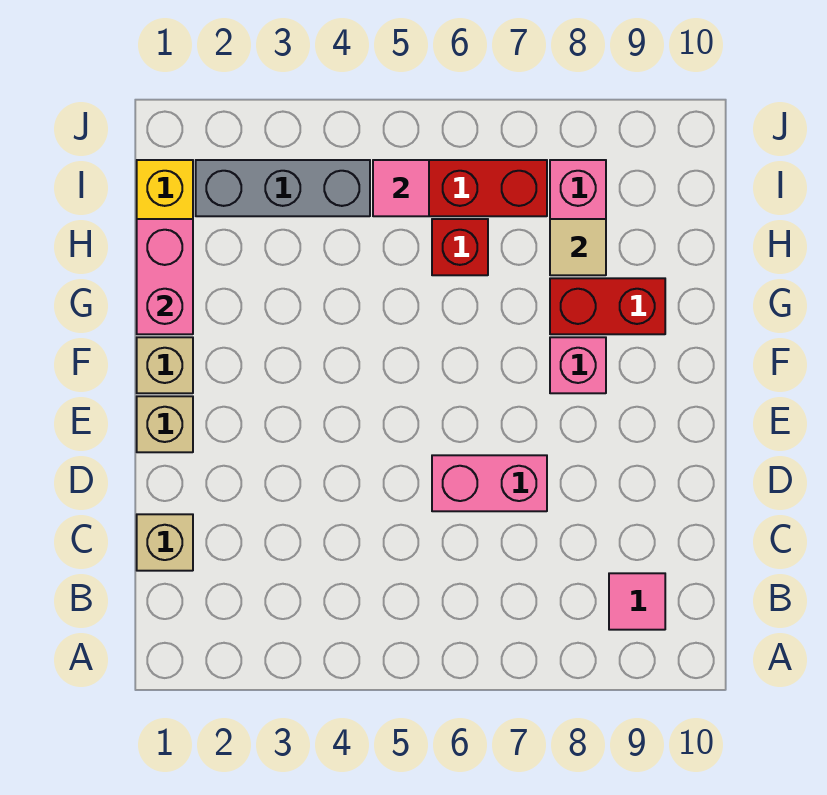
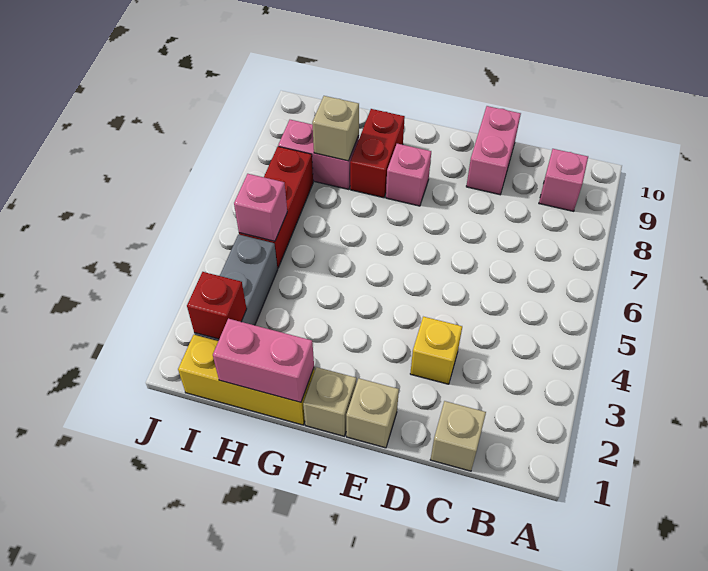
pink tile B9 level 1 -> pink brick B9 level 1
none -> yellow brick D3 level 1
pink brick D6:D7 level 1 -> pink brick D9:D10 level 1
red brick H6 level 1 -> red brick I2 level 2
tan tile H8 level 2 -> tan brick H8 level 2
pink tile I5 level 2 -> pink brick I5 level 2

